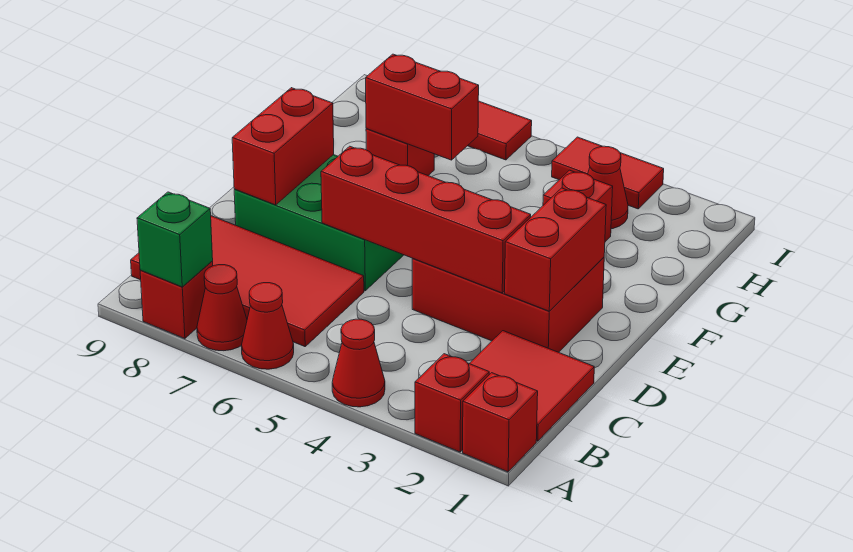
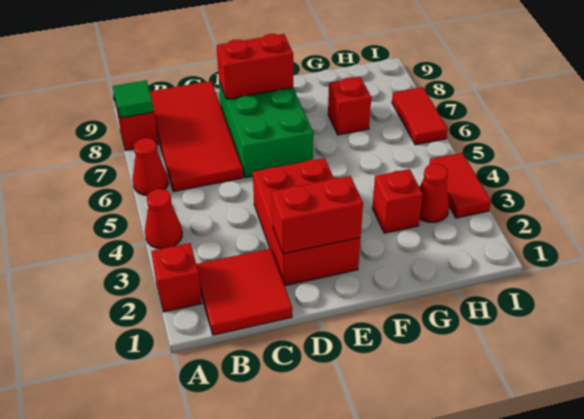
red brick A1 level 1 -> none
red cone A7 level 1 -> none
green brick A8 level 2 -> green tile A8 level 2
red brick D3:D6 level 2 -> none
red brick G6:G7 level 2 -> none

